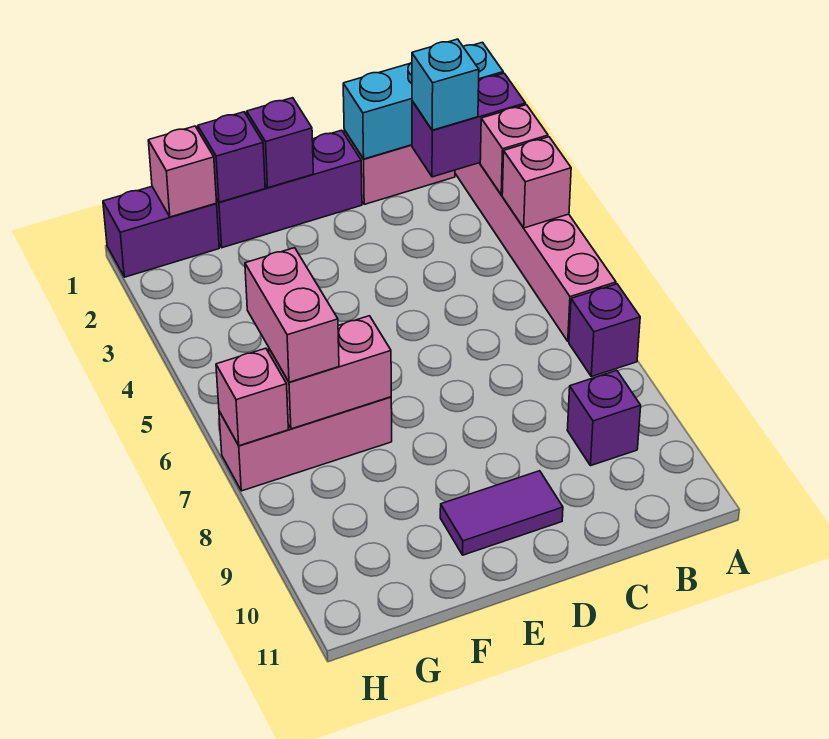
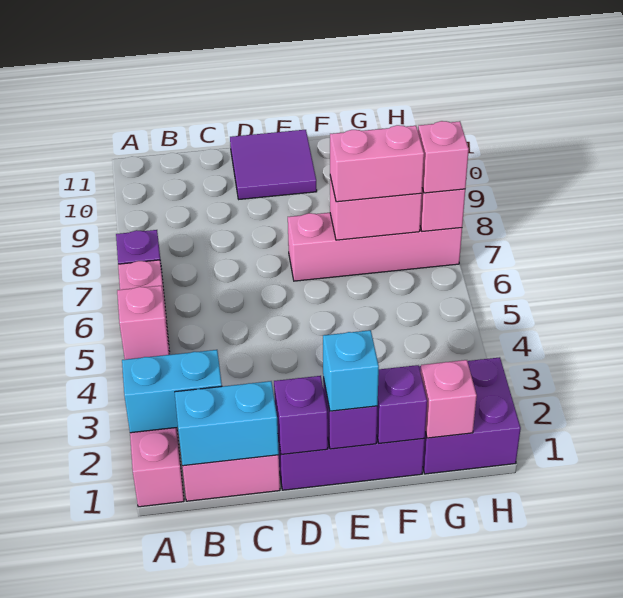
cyan brick A1:C1 level 2 -> cyan brick B1:C1 level 2
purple brick A2:B2 level 2 -> cyan brick A2:B2 level 2
pink brick A3 level 2 -> pink brick H7 level 3
cyan brick B2 level 3 -> cyan brick E1 level 3
purple brick B9 level 1 -> purple brick D1 level 2
purple tile D10:E10 level 1 -> purple tile D10:E11 level 1
pink brick F7:H7 level 1 -> pink brick E7:H7 level 1
purple brick G1:H1 level 1 -> purple brick G1:H2 level 1
pink brick G6:G7 level 3 -> pink brick F7:G7 level 3

